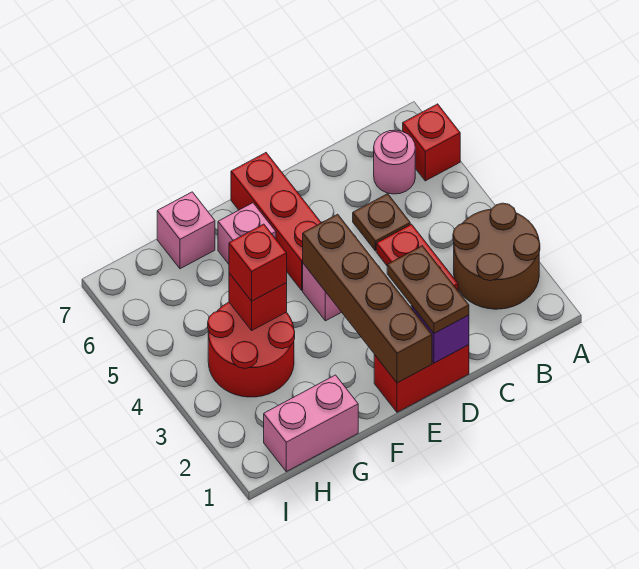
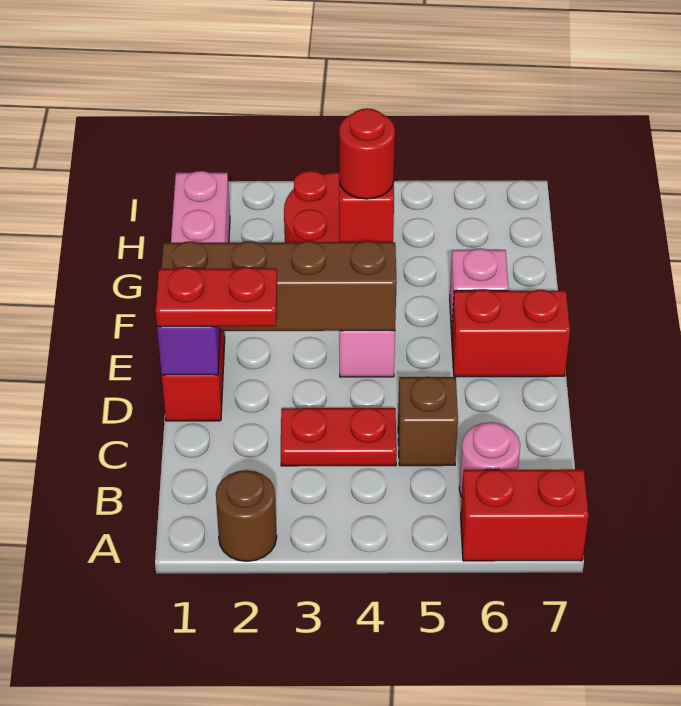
brown round brick A2:B3 level 1 -> brown round brick A2 level 1
red brick A6 level 1 -> red brick A6:A7 level 1
brown plate C5 level 1 -> brown brick C5 level 1
brown plate D1:D2 level 3 -> red plate D1:D2 level 3
red brick E5:E7 level 1 -> red brick E6:E7 level 1
red brick G4 level 3 -> red round brick G4 level 3
pink brick G7 level 1 -> none

